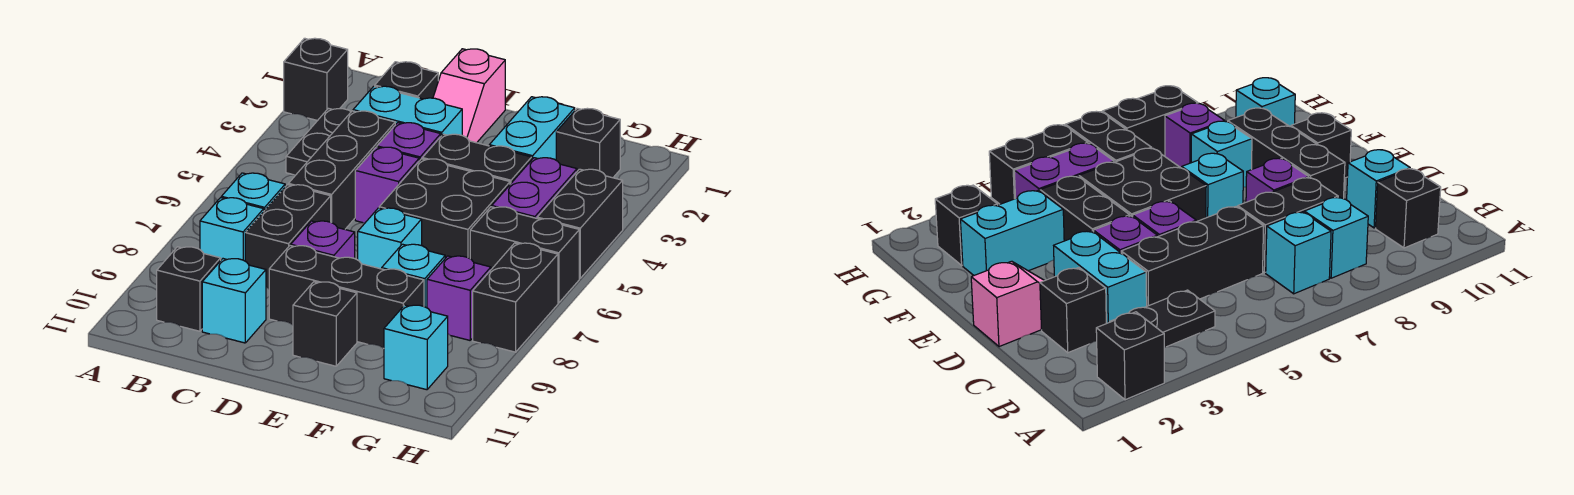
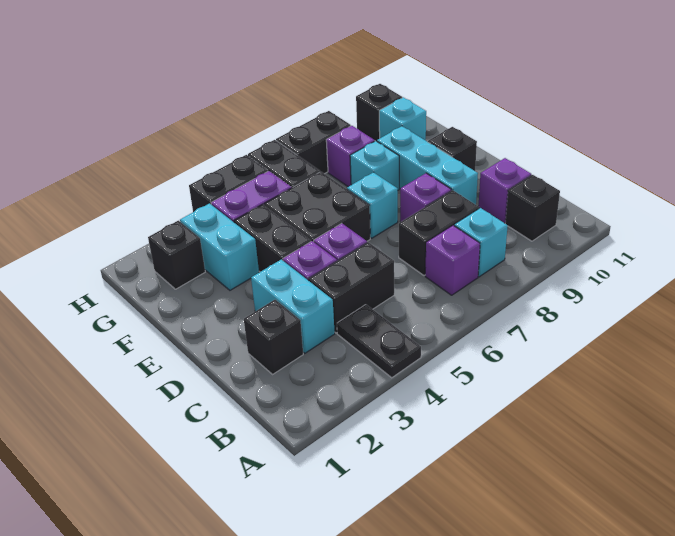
black brick A2 level 1 -> black brick H10 level 1
black plate B3:B4 level 1 -> black plate A4:B4 level 1
cyan brick B7 level 1 -> purple brick B7 level 1
black brick C4:C6 level 1 -> black brick C4:C5 level 1
cyan brick C10 level 1 -> purple brick C10 level 1
pink slope D1:D2 level 1 top 1 -> none
black brick D9:F9 level 1 -> cyan brick D9:F9 level 1
cyan brick F2:F3 level 1 -> cyan brick F3:G3 level 1

